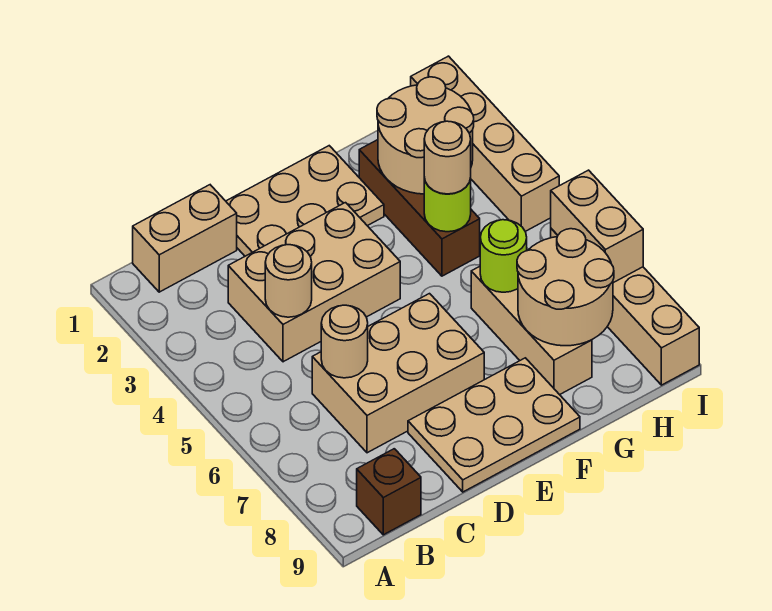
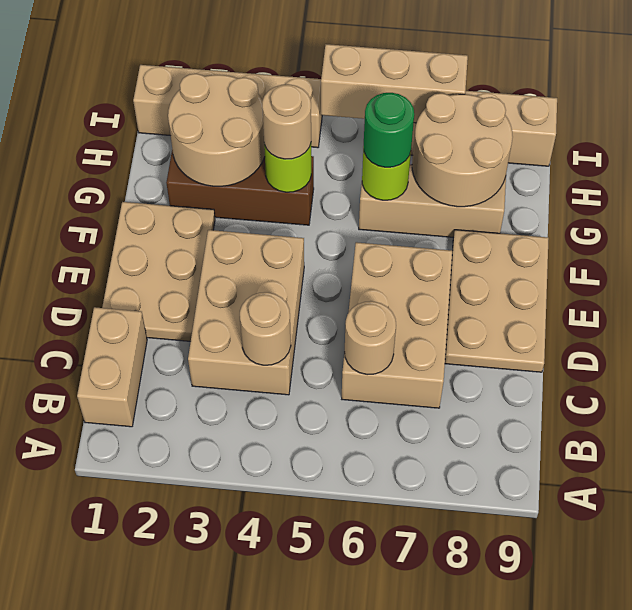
brown brick B9 level 1 -> none
none -> green round brick G6 level 3
tan brick I6:I7 level 2 -> tan brick I5:I7 level 2

